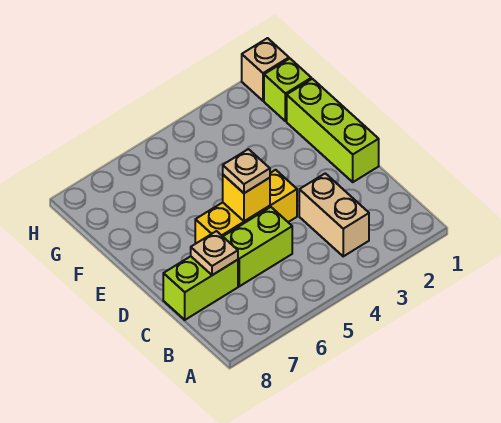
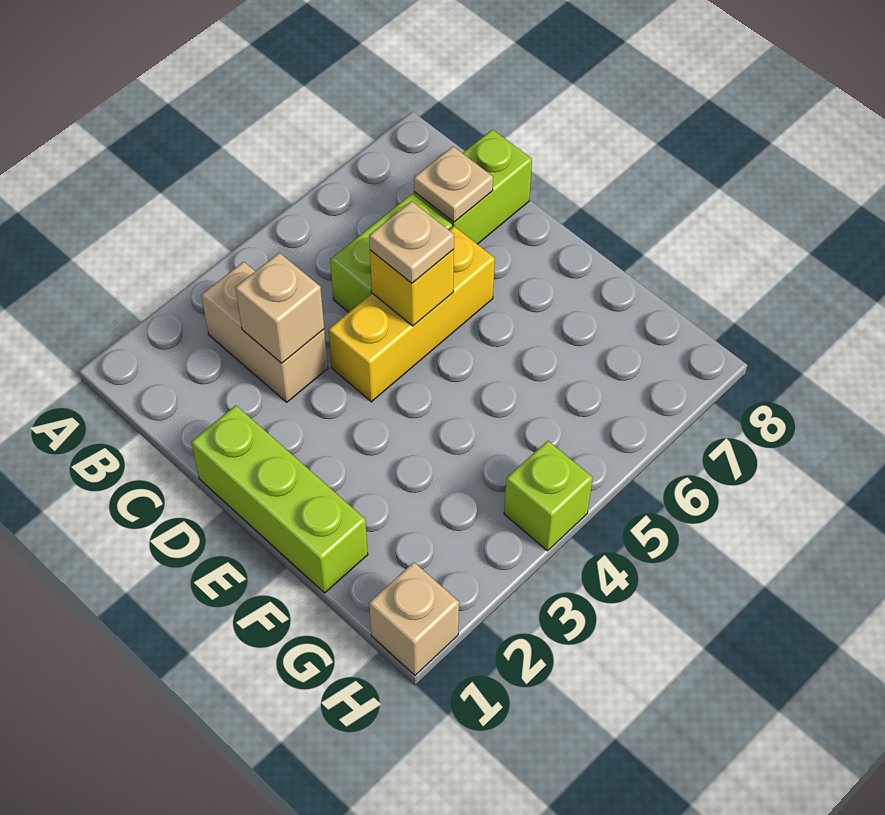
none -> tan brick C3 level 2
lime brick G1 level 1 -> lime brick H4 level 1

